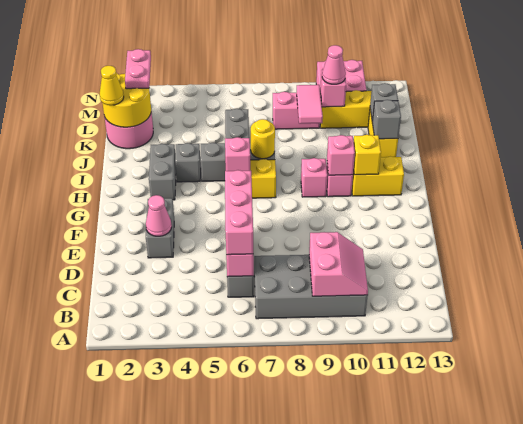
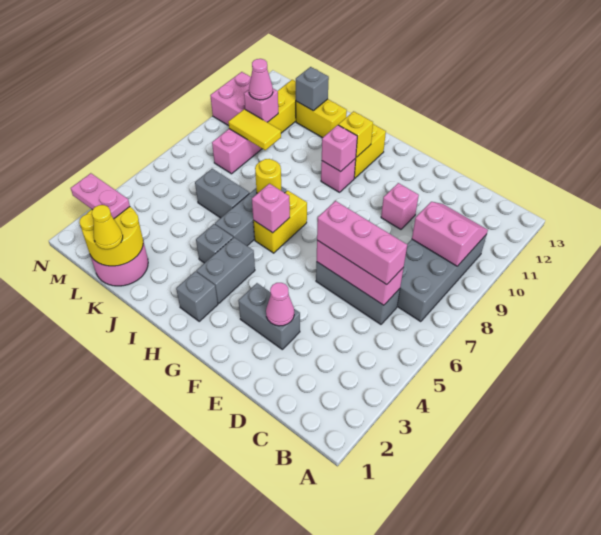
grey brick H3:I3 level 1 -> grey brick H3:H4 level 1
pink brick H9 level 1 -> pink brick E10 level 1
grey brick J12 level 2 -> grey brick H2 level 1
pink tile K9:L9 level 2 -> yellow tile K9:L9 level 2

